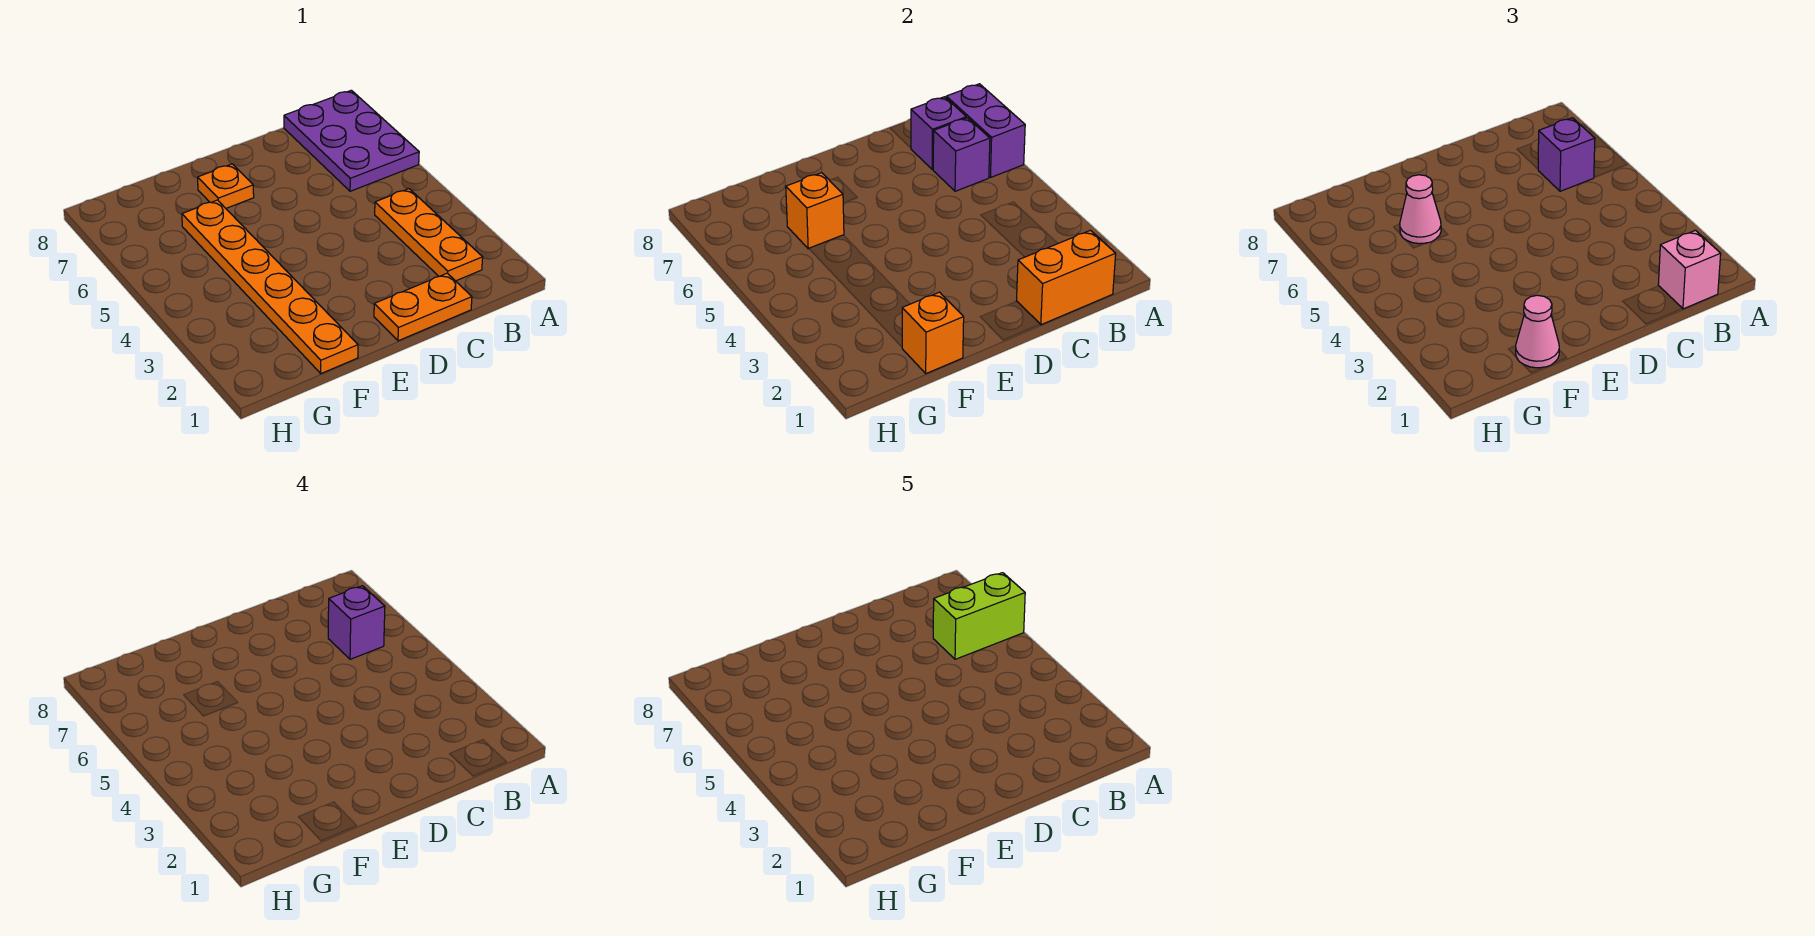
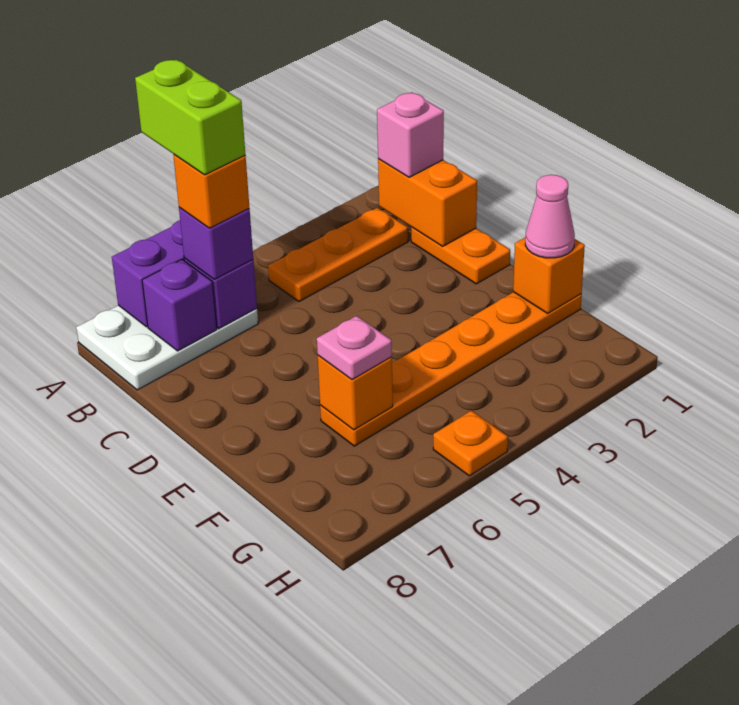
purple plate A6:B8 level 1 -> white plate A6:B8 level 1
purple brick B6 level 4 -> orange brick B6 level 4
orange plate E7 level 1 -> orange plate H5 level 1
pink cone F6 level 3 -> pink plate F6 level 3

